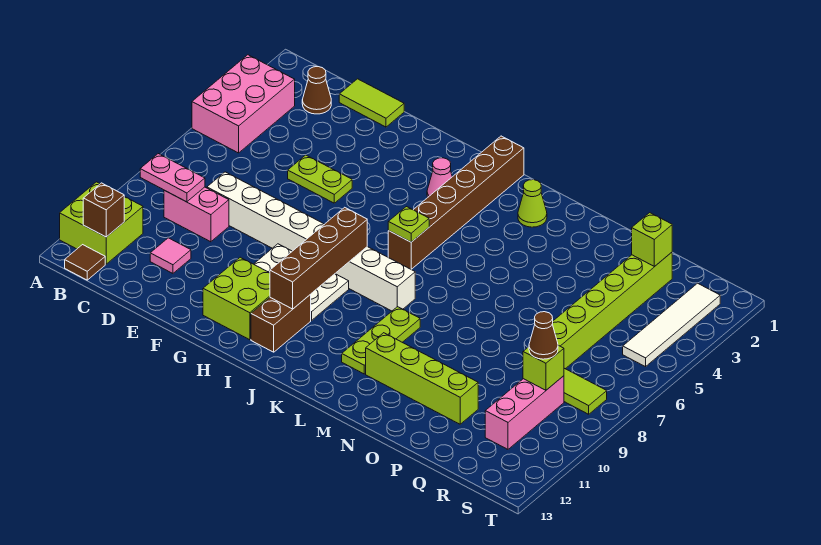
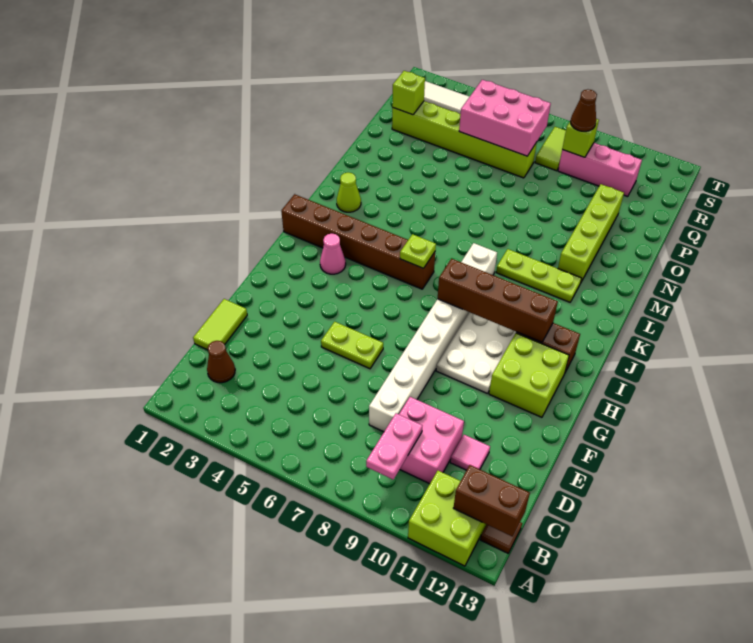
pink brick A3:B5 level 1 -> pink brick Q5:R7 level 2
brown brick B12 level 2 -> brown brick B12:B13 level 2
pink brick C9:D9 level 1 -> pink brick C9:D10 level 1
lime plate E5:F5 level 1 -> lime plate F5:F6 level 1

